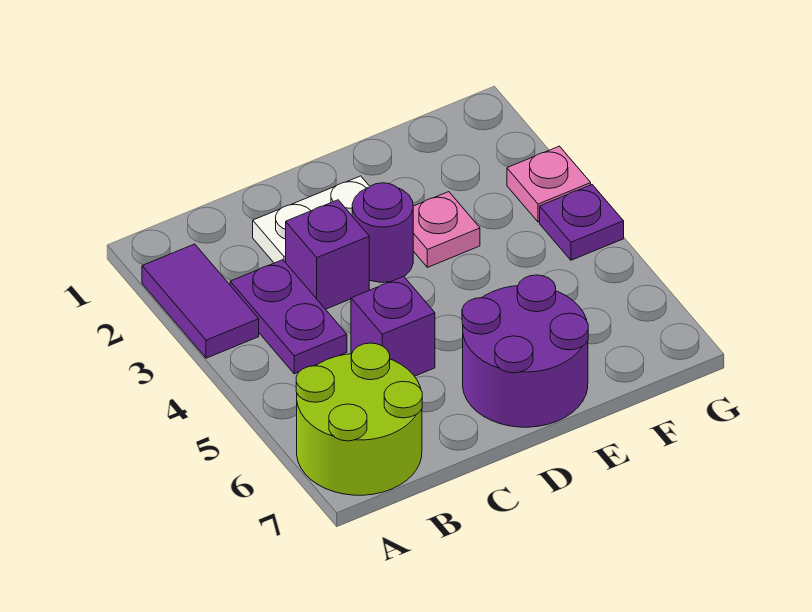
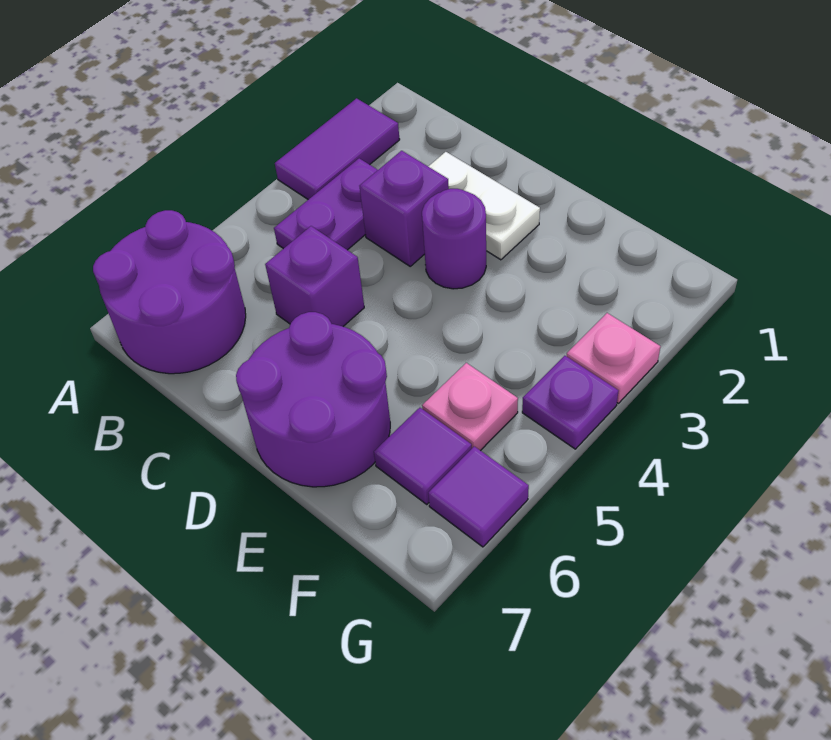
lime round brick A6:B7 level 1 -> purple round brick A6:B7 level 1
pink plate E3 level 1 -> pink plate F5 level 1
none -> purple tile F6 level 1
none -> purple tile G6 level 1

